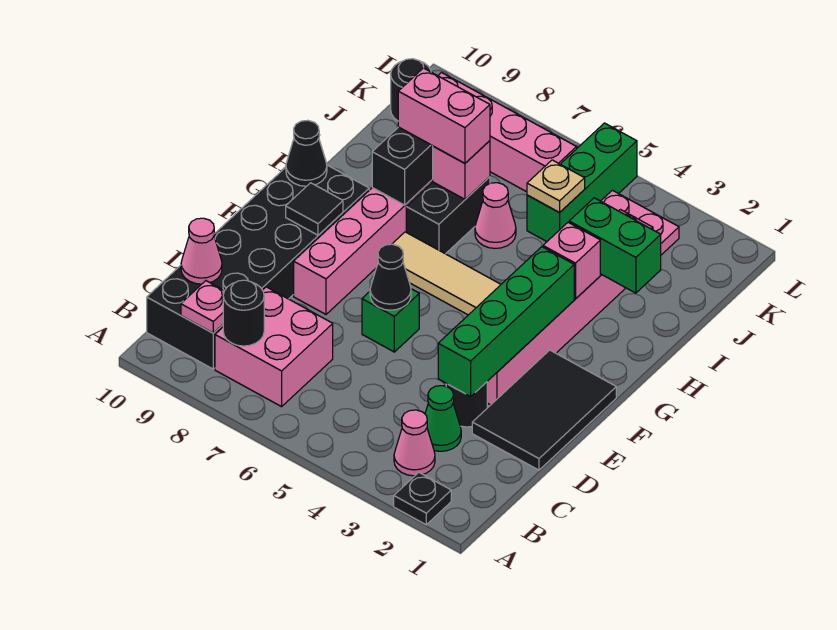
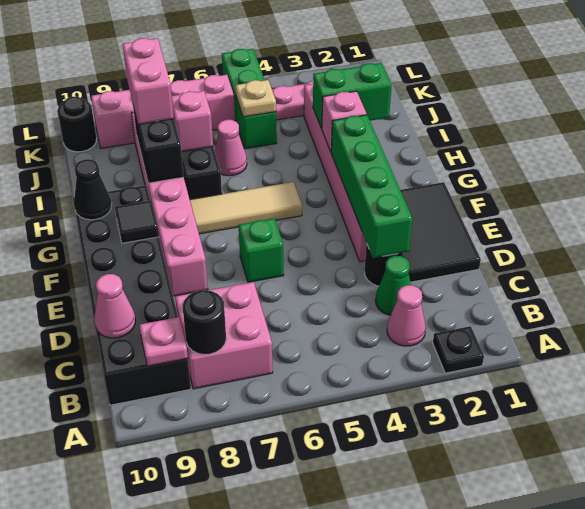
black cone E6 level 2 -> none
pink brick I7:I8 level 3 -> pink brick I8:J8 level 3

